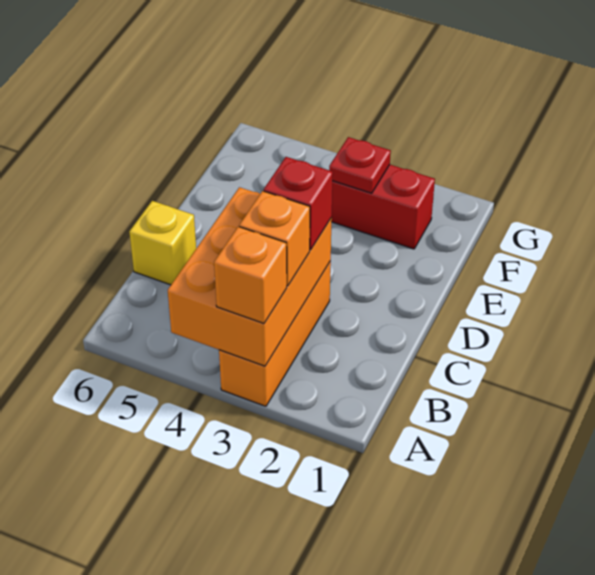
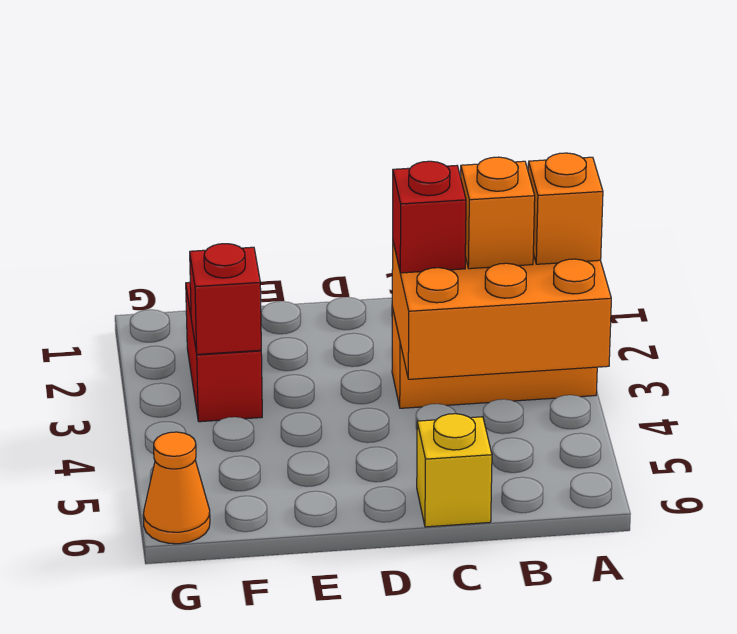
red plate F3 level 2 -> red brick F3 level 2
none -> orange cone G6 level 1

